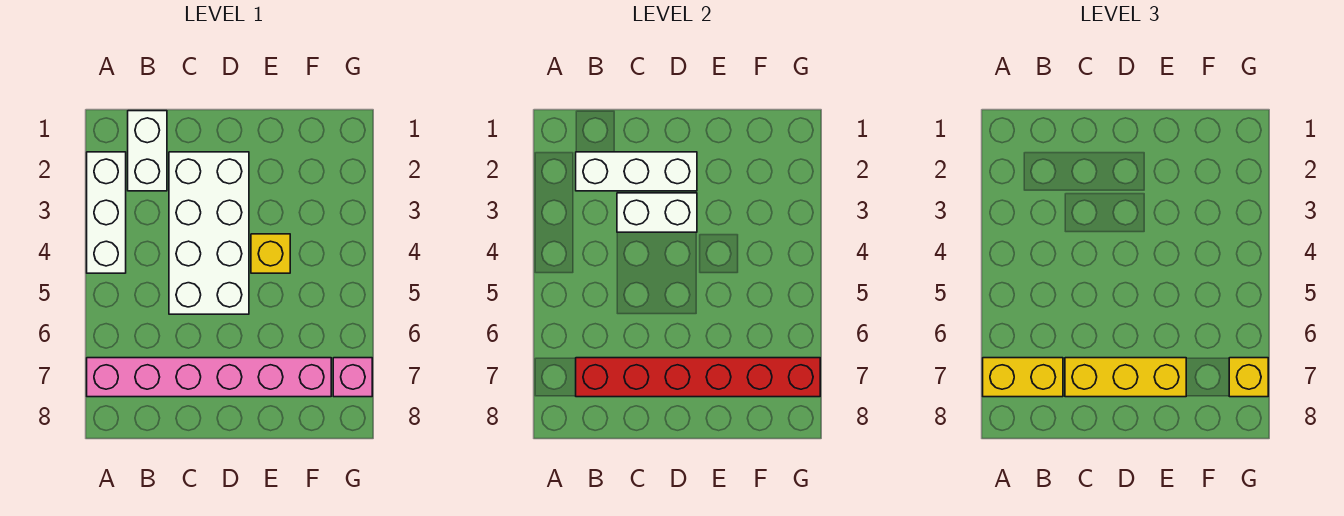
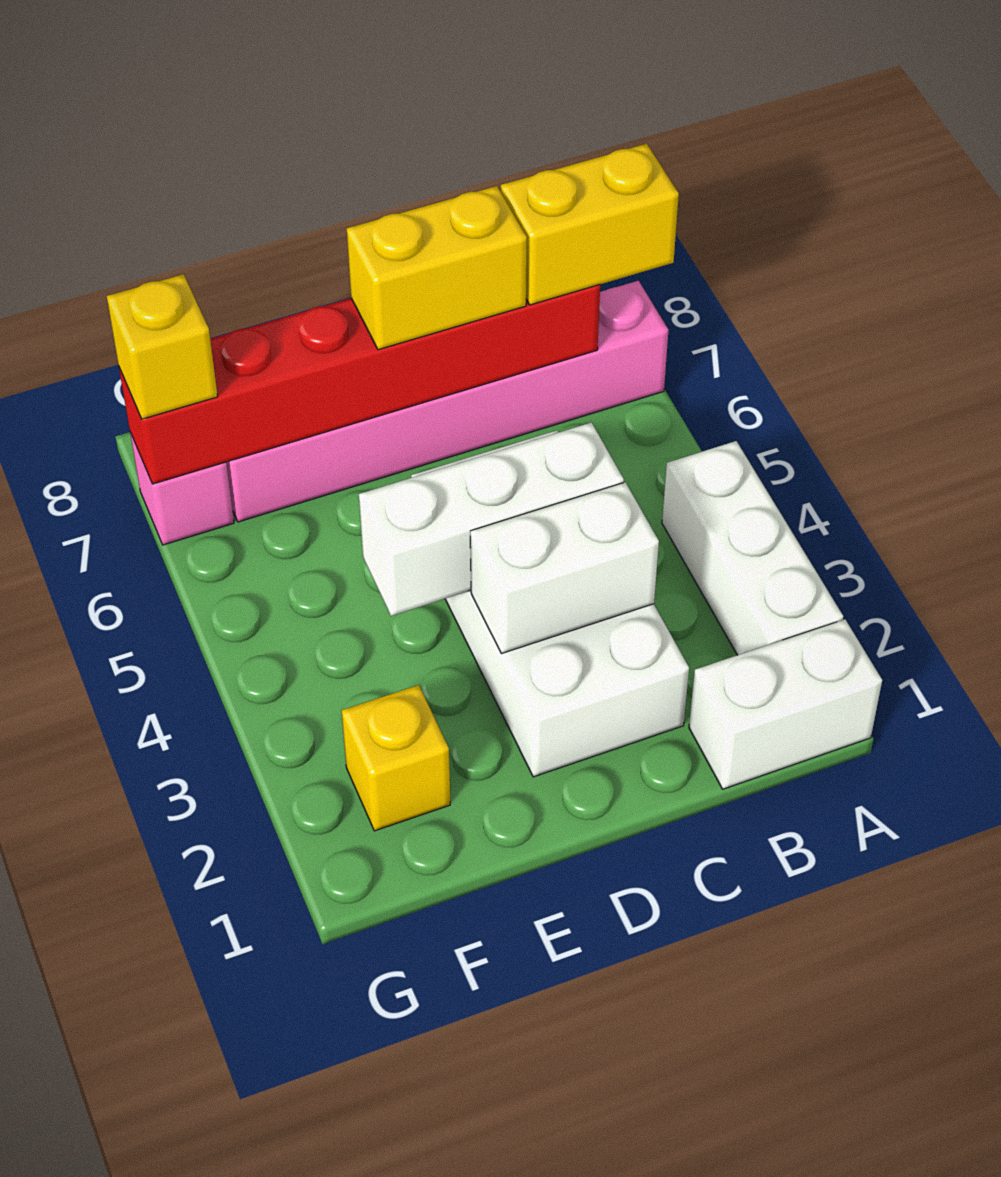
white brick B1:B2 level 1 -> white brick A1:B1 level 1
white brick B2:D2 level 2 -> white brick C4:E4 level 2
yellow brick C7:E7 level 3 -> yellow brick C7:D7 level 3
yellow brick E4 level 1 -> yellow brick F2 level 1

